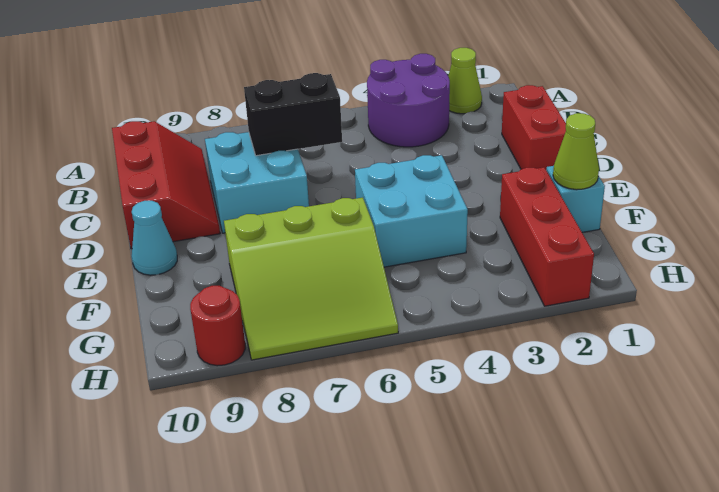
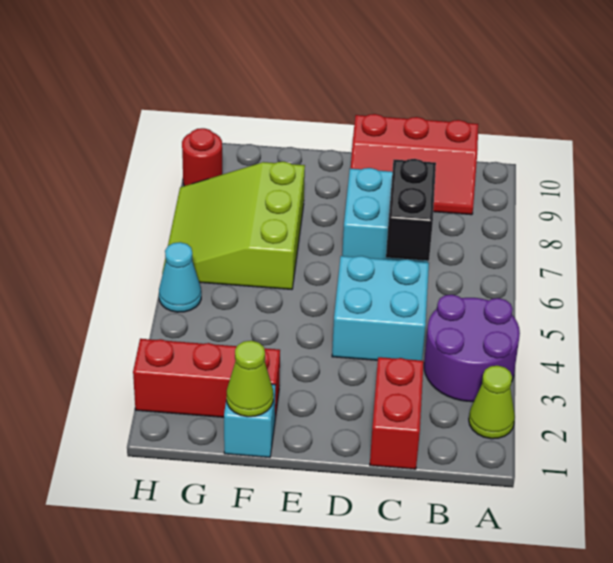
red brick C1:D1 level 1 -> red brick C1:C2 level 1
cyan brick E4:F5 level 1 -> cyan brick C4:D5 level 1
cyan cone E10 level 1 -> cyan cone H5 level 1

